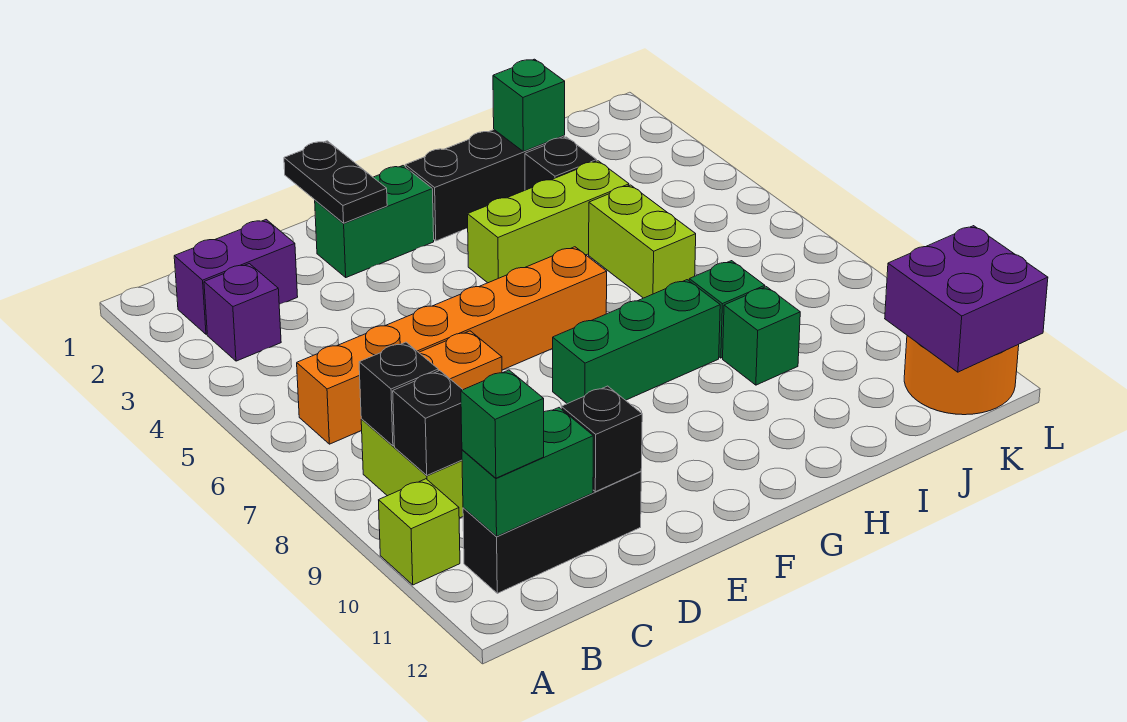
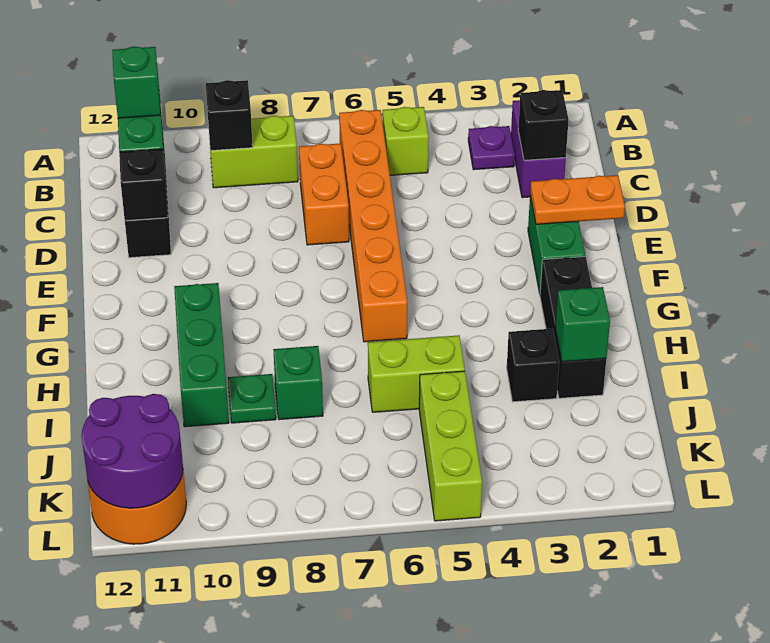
lime brick A10 level 1 -> lime brick B5 level 1
purple brick B3 level 1 -> purple plate B3 level 1
black brick B8 level 2 -> black brick C2 level 2
black plate E1:E2 level 2 -> orange plate E1:E2 level 2
green brick F8:H8 level 1 -> green brick G10:I10 level 1
lime brick G4:I4 level 1 -> lime brick J5:L5 level 1
green brick I9 level 1 -> green plate I9 level 1
purple brick K11:L12 level 2 -> purple round brick K11:L12 level 2

